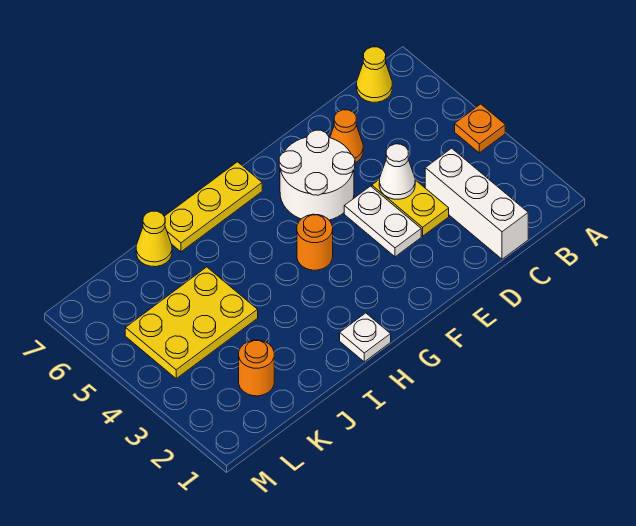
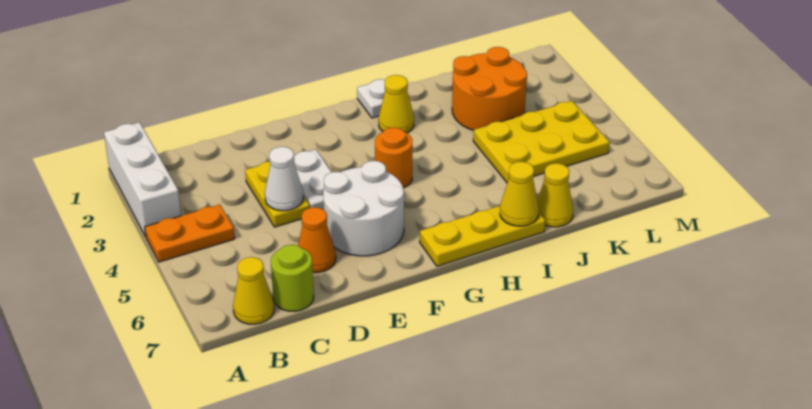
orange plate A4 level 1 -> orange plate A4:B4 level 1
white brick C1:C3 level 1 -> white brick A1:A3 level 1
none -> lime round brick C7 level 1
none -> yellow cone H2 level 1
none -> yellow cone I7 level 2
orange round brick K2 level 1 -> orange round brick J2:K3 level 1

